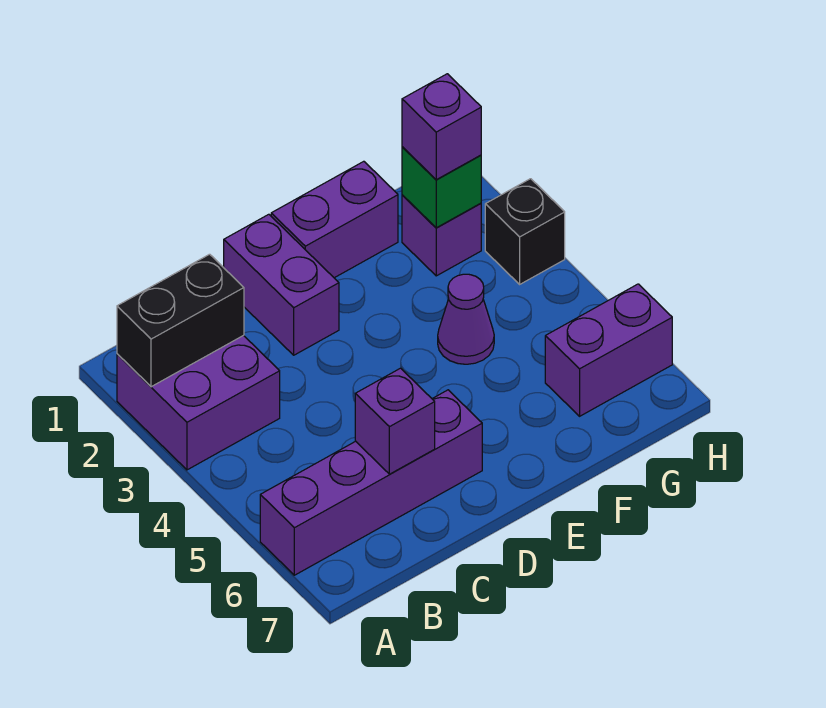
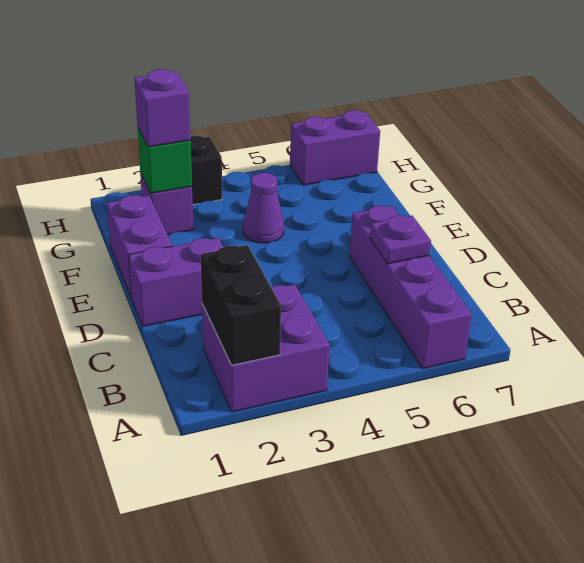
purple brick C6 level 2 -> purple plate C6 level 2
purple brick G6:H6 level 1 -> purple brick H6:H7 level 1

